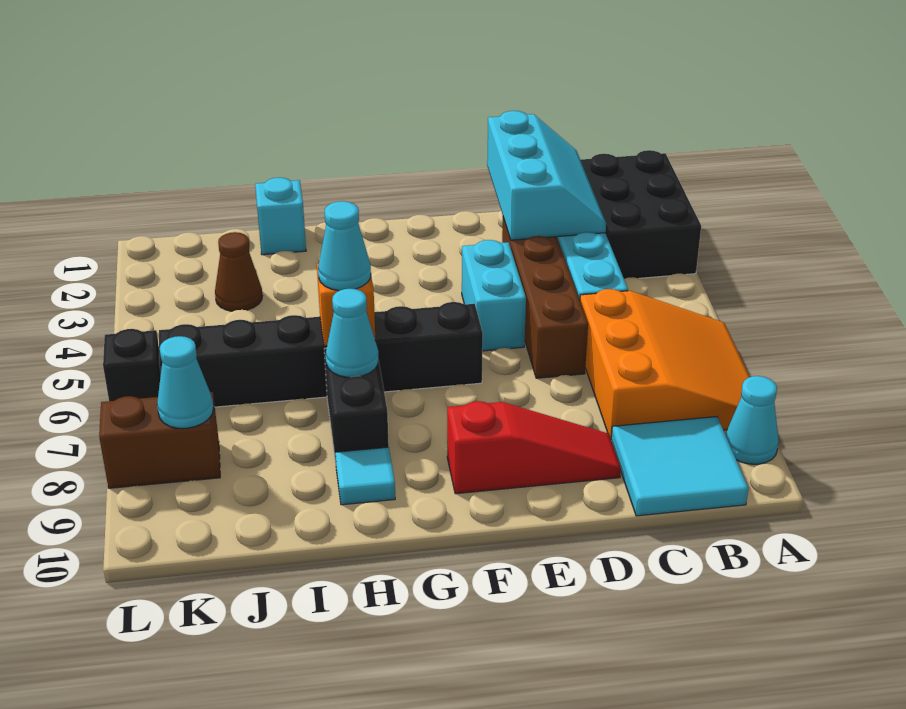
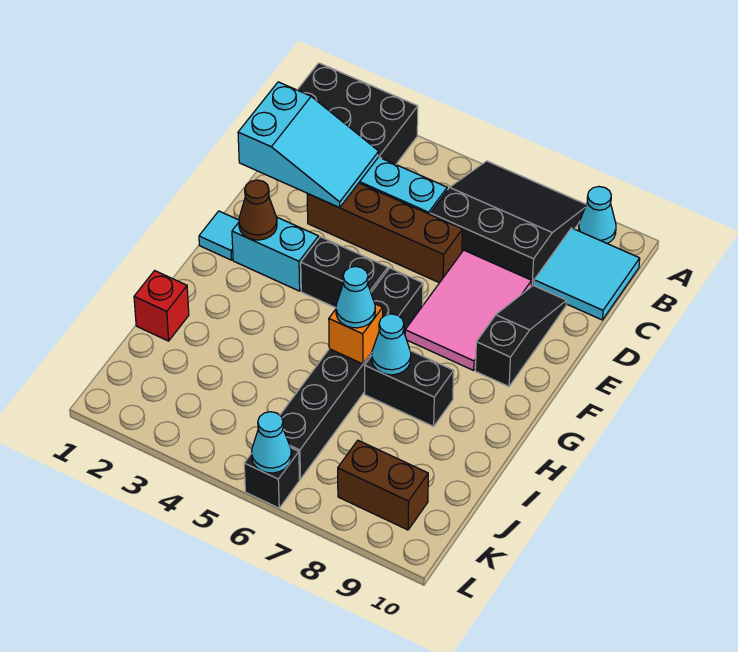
orange slope A6:C8 level 1 top C -> black slope A6:C8 level 1 top C
cyan slope C1:D3 level 2 top D -> cyan slope C1:D3 level 2 top 1
none -> pink tile D7:F8 level 1
red slope D9:F9 level 1 top F -> black slope D9:F9 level 1 top F
cyan brick E4:E5 level 1 -> cyan brick F2:F3 level 1
none -> black brick F4:F5 level 1
cyan tile H9 level 1 -> cyan tile F1 level 1
cyan brick I1 level 1 -> red brick I1 level 1
brown cone J3 level 1 -> brown cone F2 level 2
brown brick K8:L8 level 1 -> brown brick K8:K9 level 1
cyan cone K8 level 2 -> cyan cone L6 level 2

